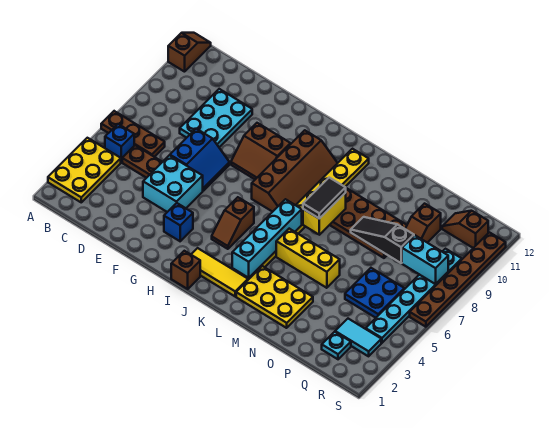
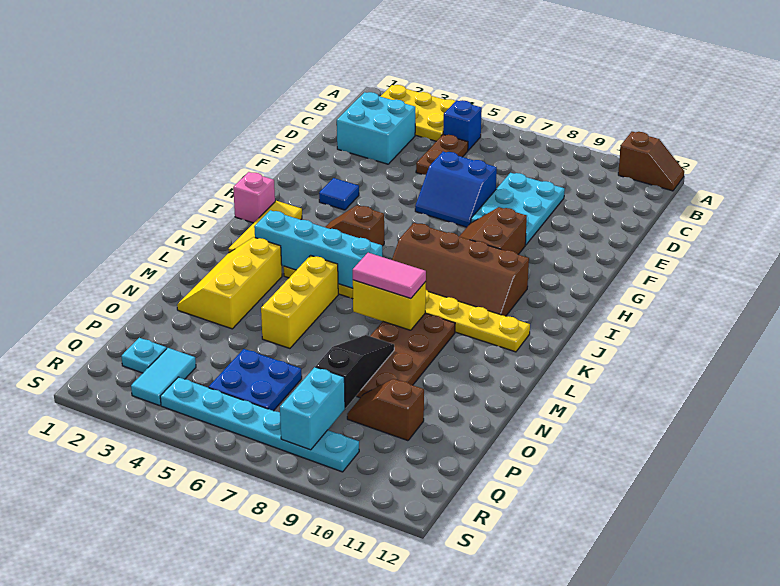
brown plate A6:C6 level 1 -> none
cyan plate D8:E10 level 1 -> cyan plate D8:F9 level 1
cyan brick E4:F5 level 1 -> cyan brick C2:D3 level 1
blue brick G3 level 1 -> blue tile G3 level 1
brown brick I1 level 1 -> pink brick I1 level 1
yellow plate L2:N3 level 1 -> yellow slope L2:N3 level 1 top 3
black tile L7:L8 level 3 -> pink tile L7:L8 level 3
brown slope Q11:R11 level 1 top R -> none
brown plate S6:S11 level 1 -> none

